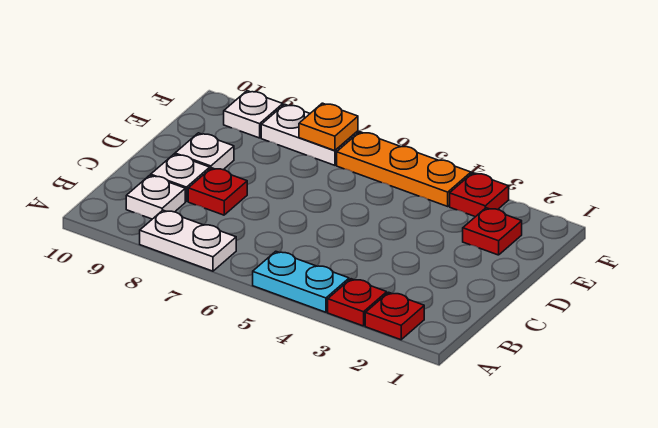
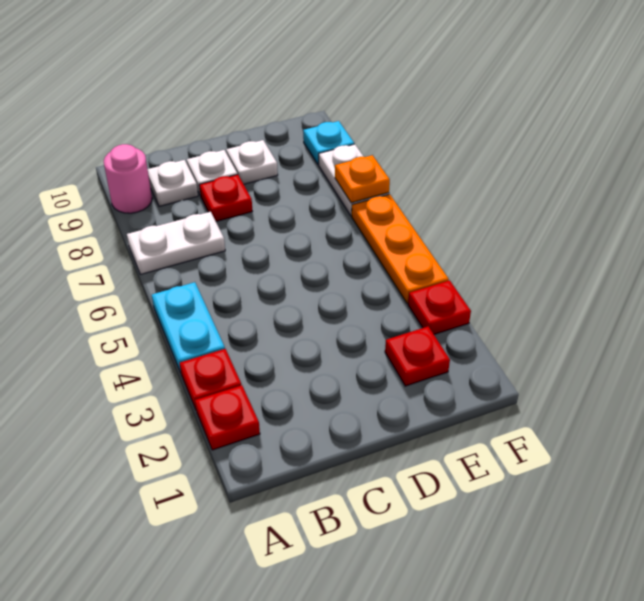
white plate A7:A8 level 1 -> white plate A7:B7 level 1
none -> pink round brick A9 level 1
white plate F9 level 1 -> cyan plate F9 level 1

